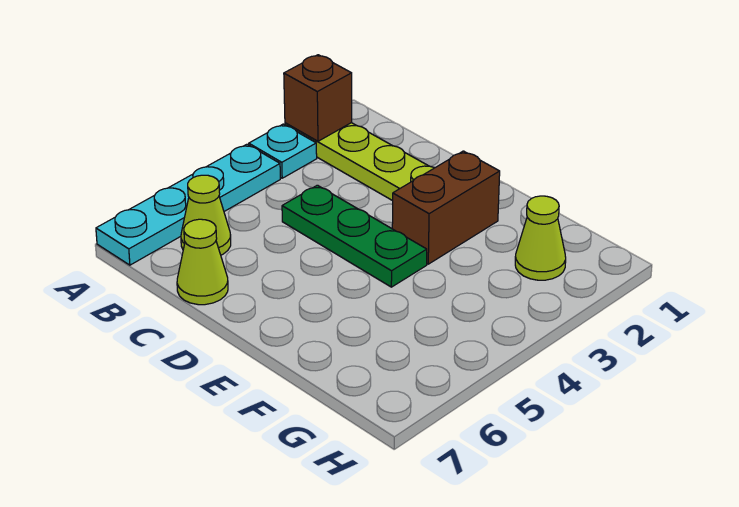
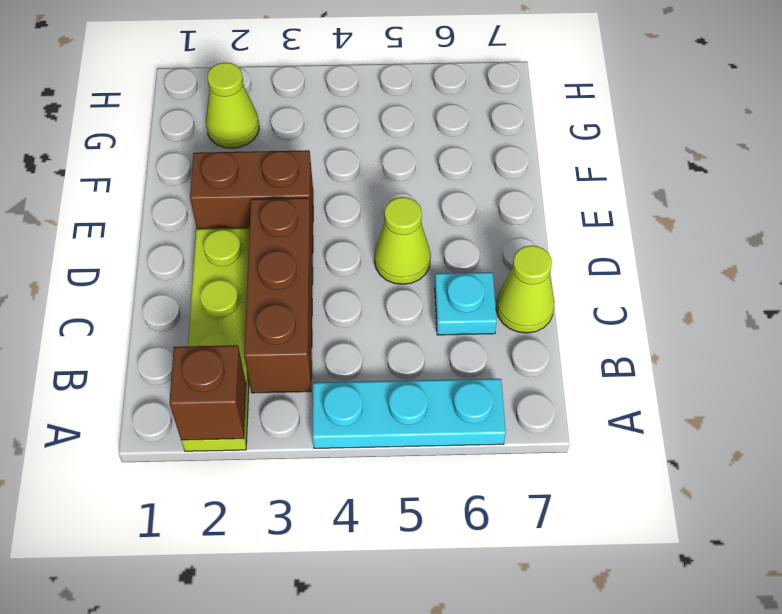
cyan plate A3 level 1 -> cyan plate C6 level 1
cyan plate A4:A7 level 1 -> cyan plate A4:A6 level 1
none -> brown brick B3:D3 level 1
lime cone B6 level 1 -> lime cone D5 level 1
green plate C4:E4 level 1 -> none

